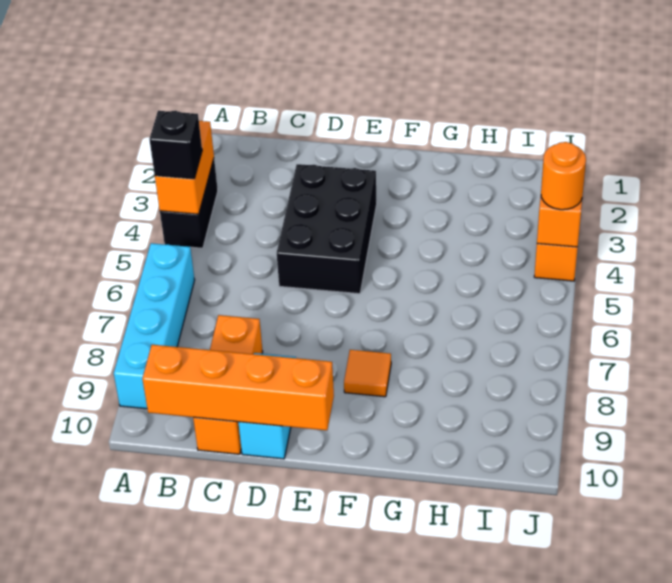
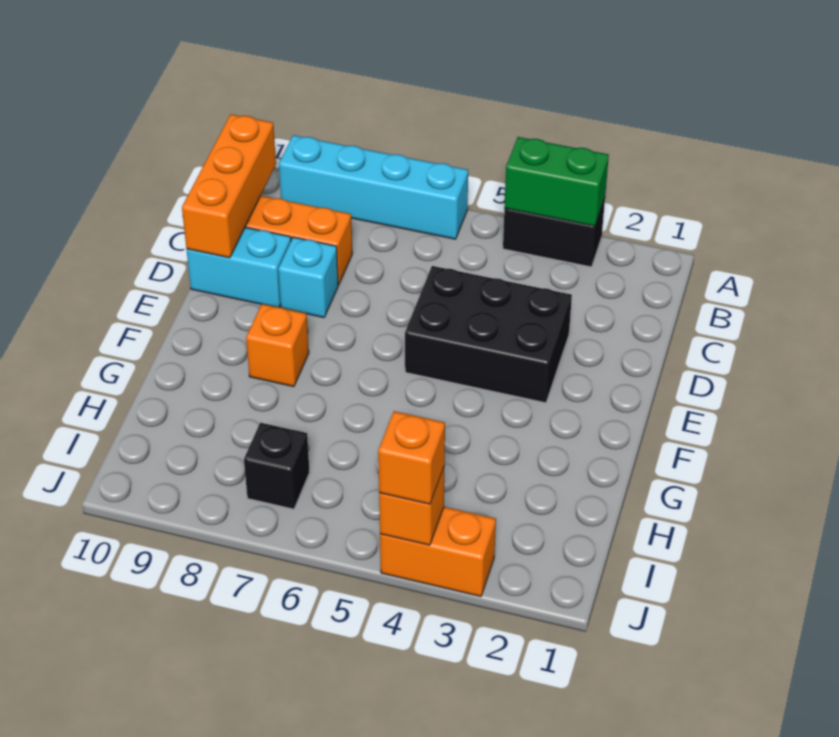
orange brick A3:A4 level 2 -> green brick A3:A4 level 2
black brick A4 level 3 -> black brick I7 level 1
orange brick B10:E10 level 2 -> orange brick B10:D10 level 2
none -> cyan brick D8 level 1
orange tile F8 level 1 -> orange brick F8 level 1
orange round brick J4 level 3 -> orange brick J4 level 3

